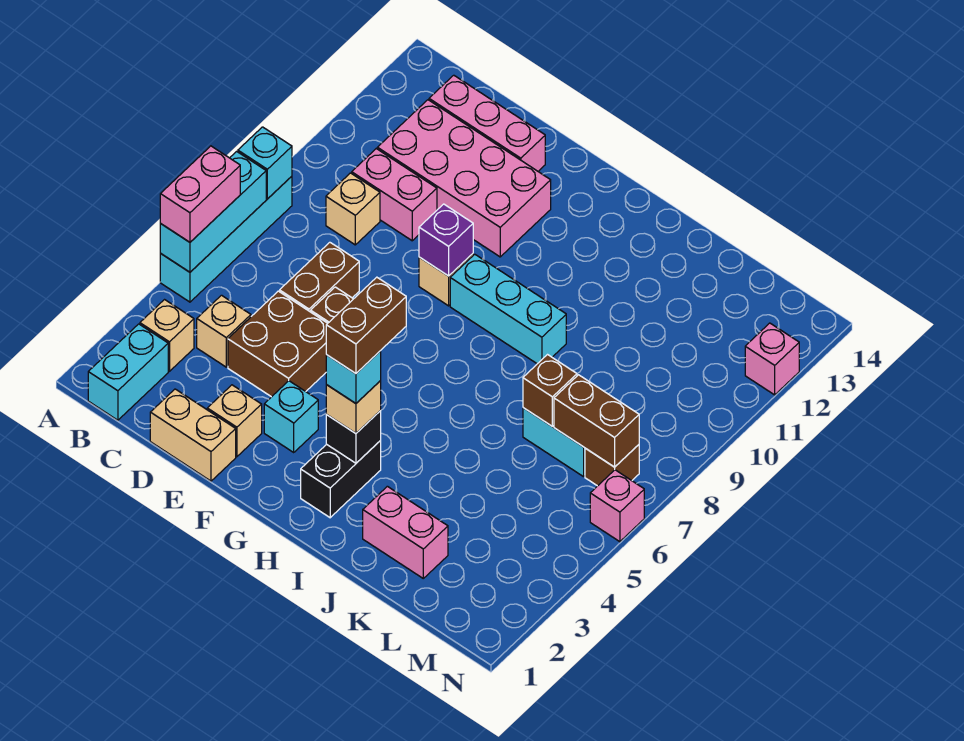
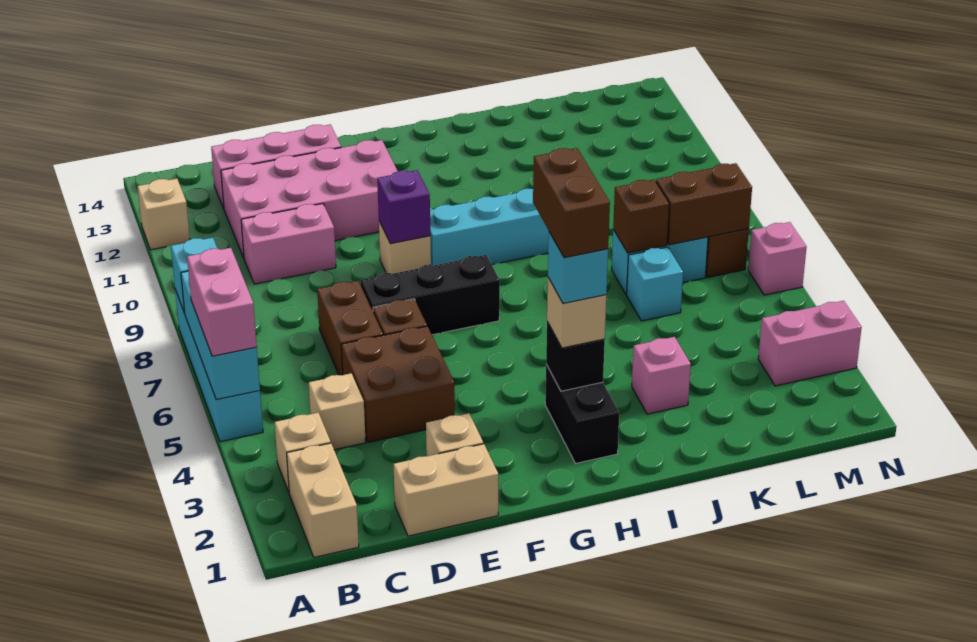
cyan brick B1:B2 level 1 -> tan brick B1:B2 level 1
tan brick C9 level 1 -> tan brick A12 level 1
none -> black brick E7:G7 level 1
cyan brick F3 level 1 -> cyan brick K6 level 1
pink brick J2:K2 level 1 -> pink brick M3:N3 level 1
pink brick N12 level 1 -> pink brick J3 level 1

